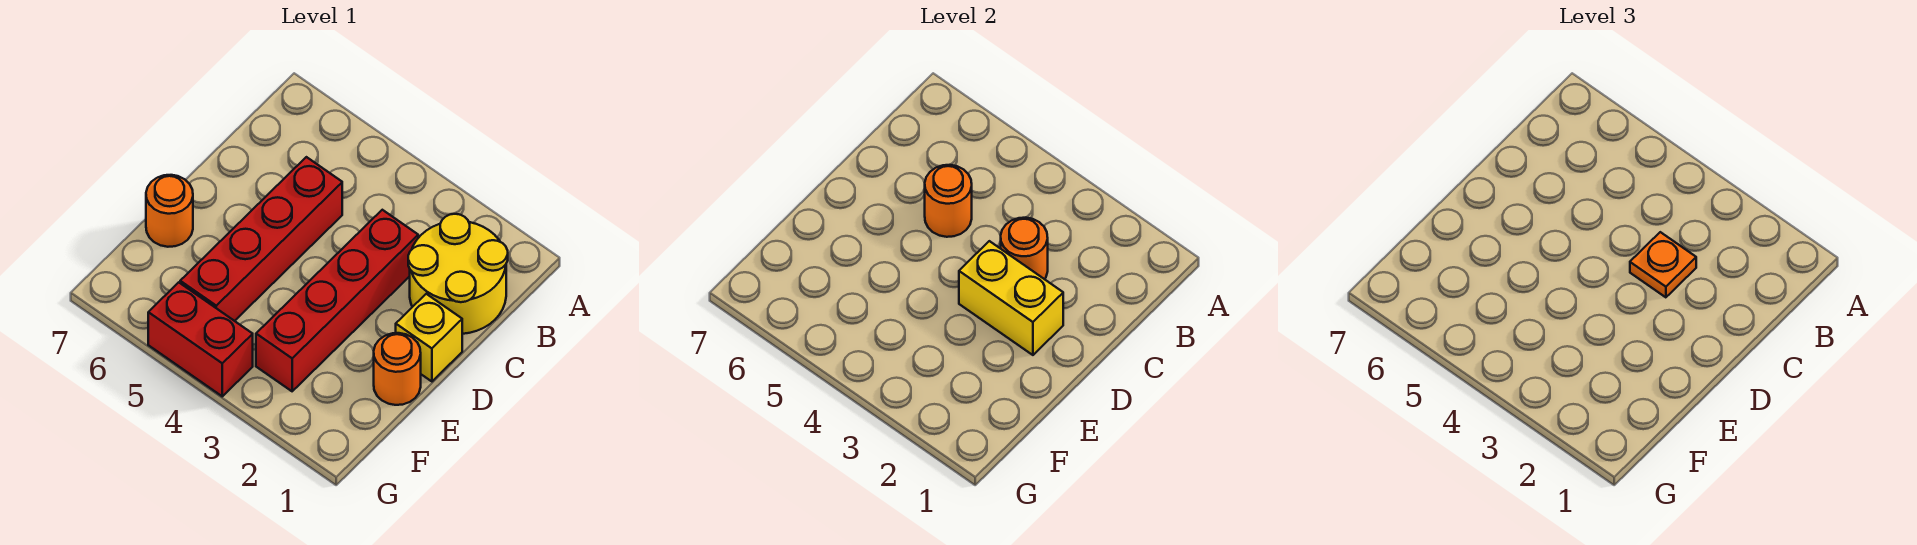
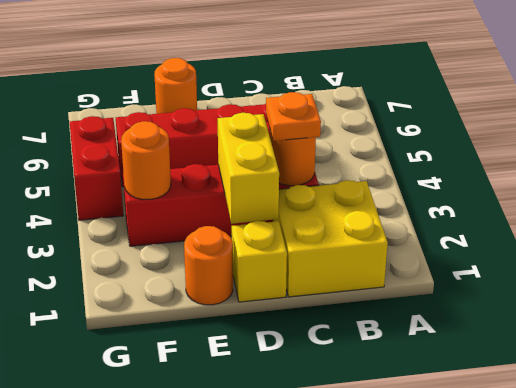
yellow round brick B1:C2 level 1 -> yellow brick B1:C2 level 1
orange round brick C5 level 2 -> orange round brick F3 level 2

